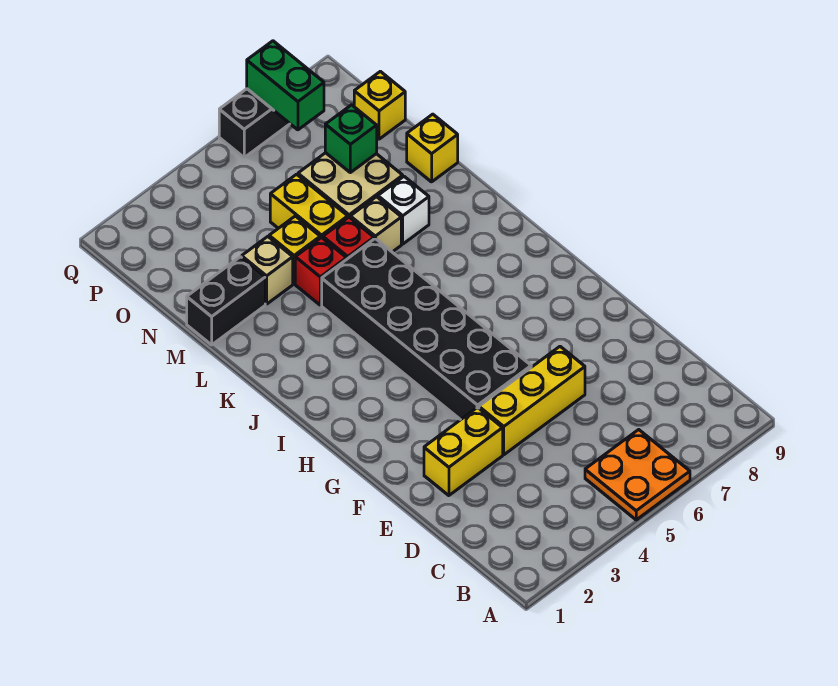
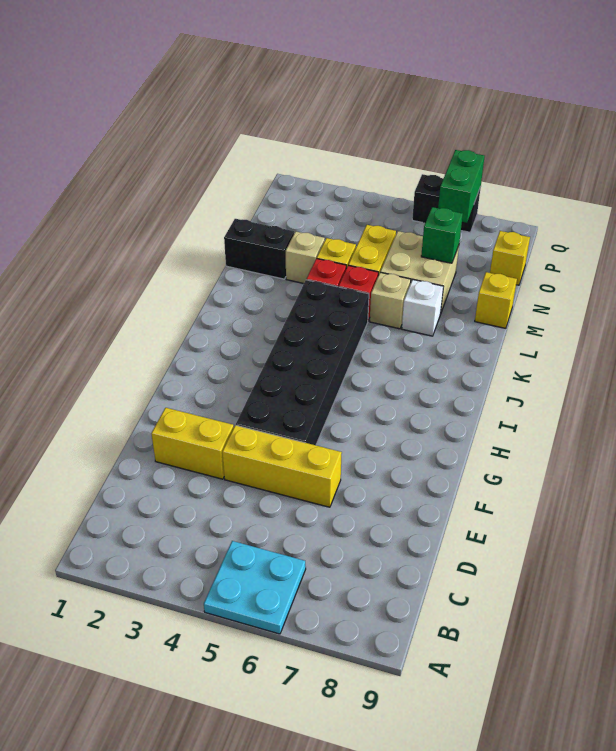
orange plate A5:B6 level 1 -> cyan plate A5:B6 level 1

